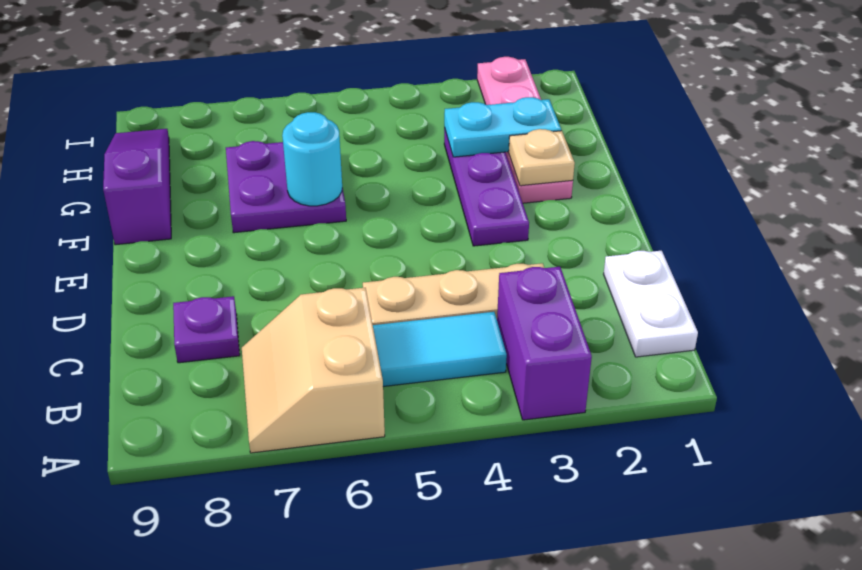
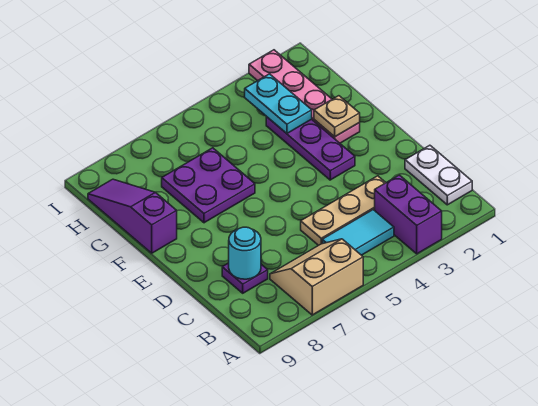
tan slope A6:B7 level 1 top 6 -> tan slope A6:B7 level 1 top A
cyan round brick F6 level 2 -> cyan round brick C8 level 2
cyan plate G2:G3 level 2 -> cyan plate G3:H3 level 2

